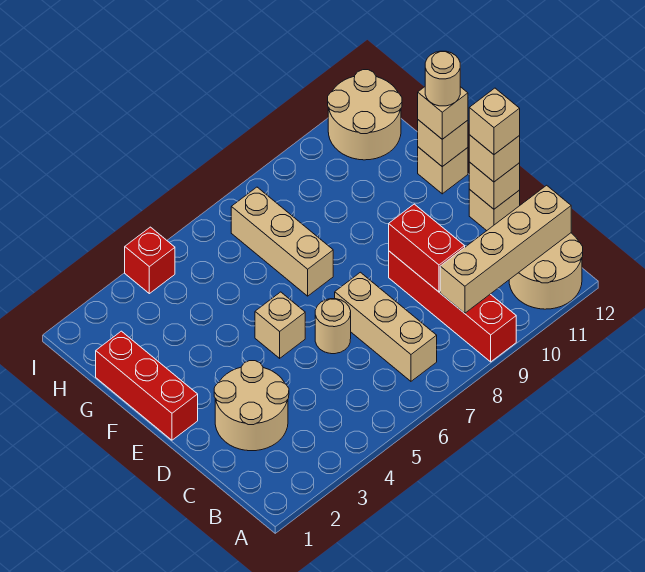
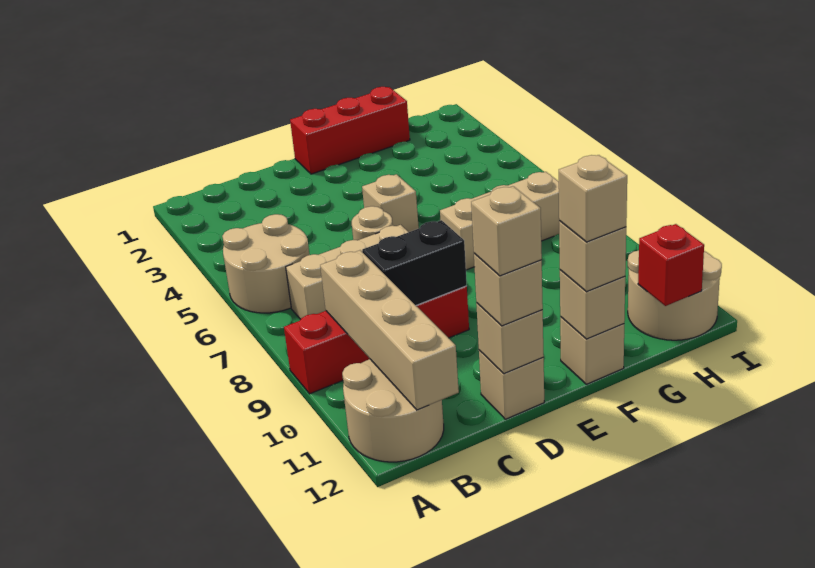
tan round brick C2:D3 level 1 -> tan round brick A5:B6 level 1
red brick C9:D9 level 2 -> black brick C9:D9 level 2
tan round brick F12 level 4 -> tan brick F12 level 4
red brick I4 level 1 -> red brick H12 level 2

